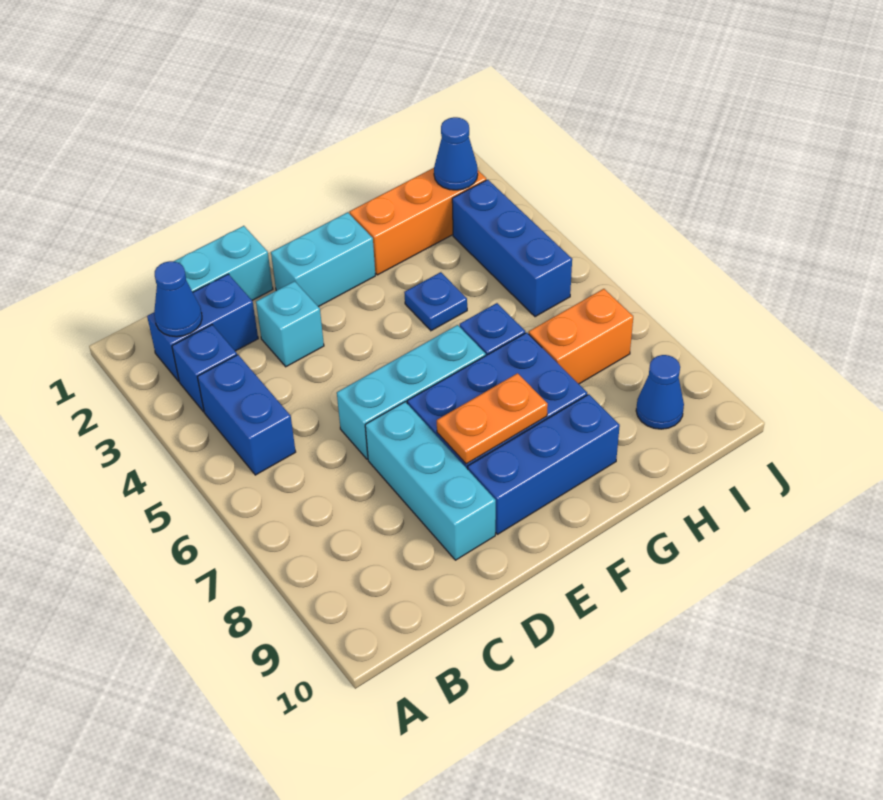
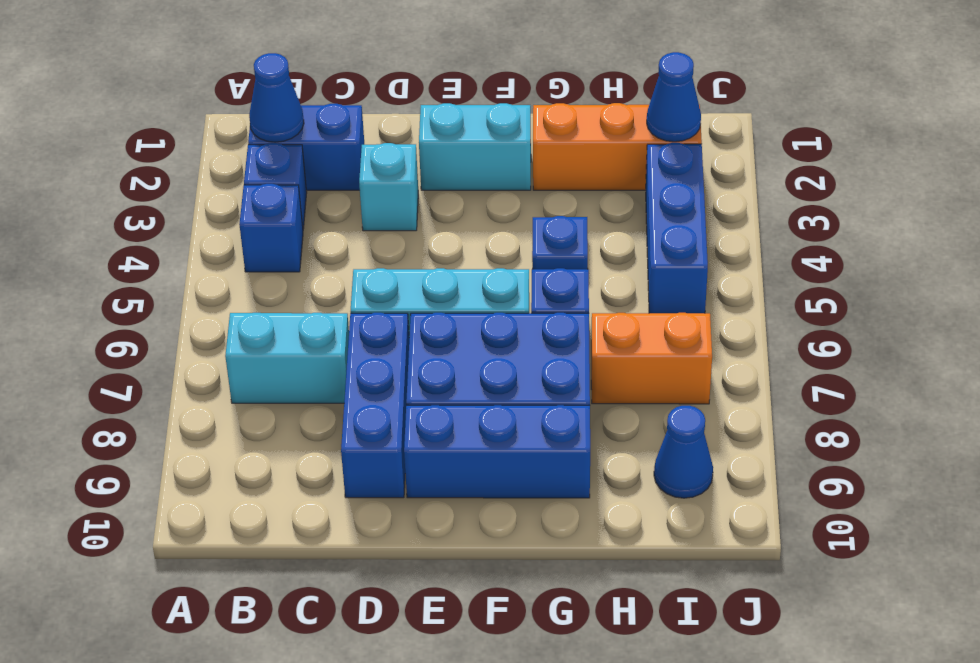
blue brick B4:B5 level 1 -> blue brick B4 level 1
cyan brick C1:D1 level 1 -> cyan brick B7:C7 level 1
cyan brick D7:D9 level 1 -> blue brick D7:D9 level 1
orange plate E8:F8 level 2 -> none

